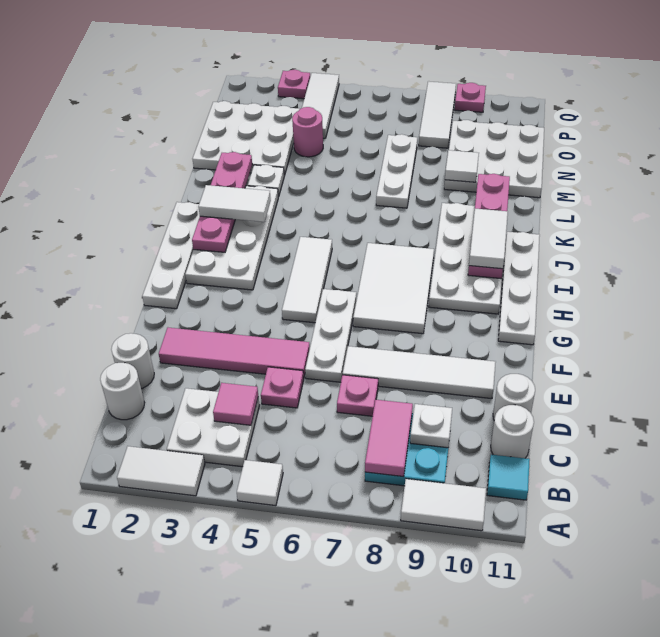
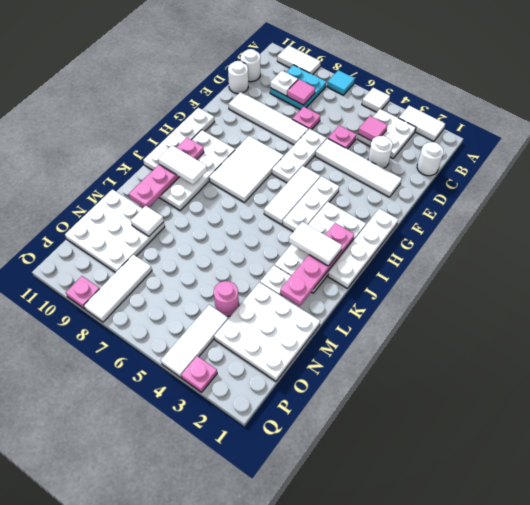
pink tile B8:C8 level 2 -> pink tile C8 level 2
cyan tile B11 level 1 -> cyan tile A7 level 1
white round brick D1 level 1 -> white round brick D3 level 1
pink tile E2:E5 level 1 -> white tile E2:E5 level 1
white tile I10:J10 level 3 -> white tile J9:J10 level 3
white plate L7:N7 level 1 -> white plate G4:I4 level 1

